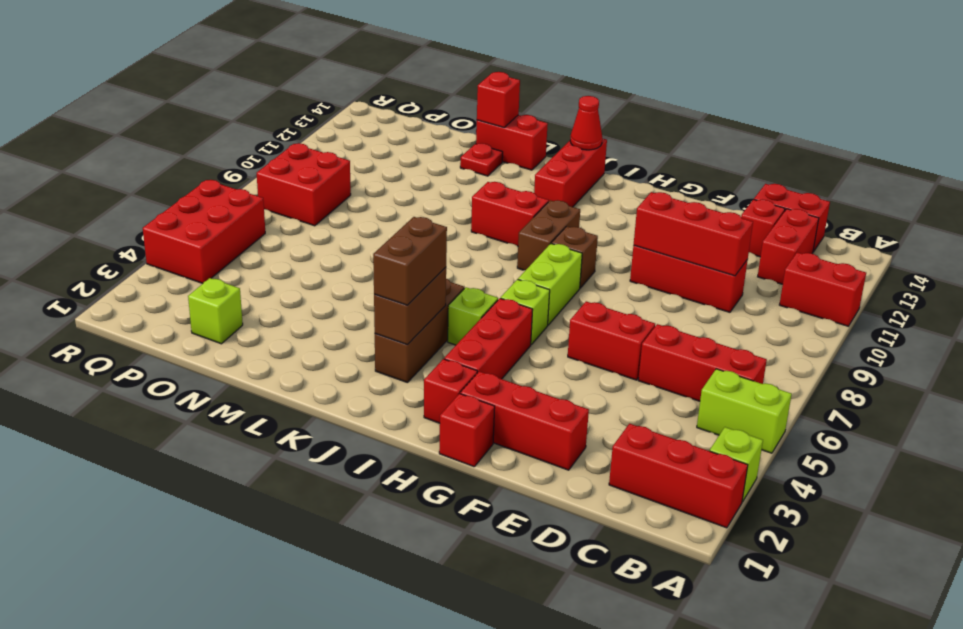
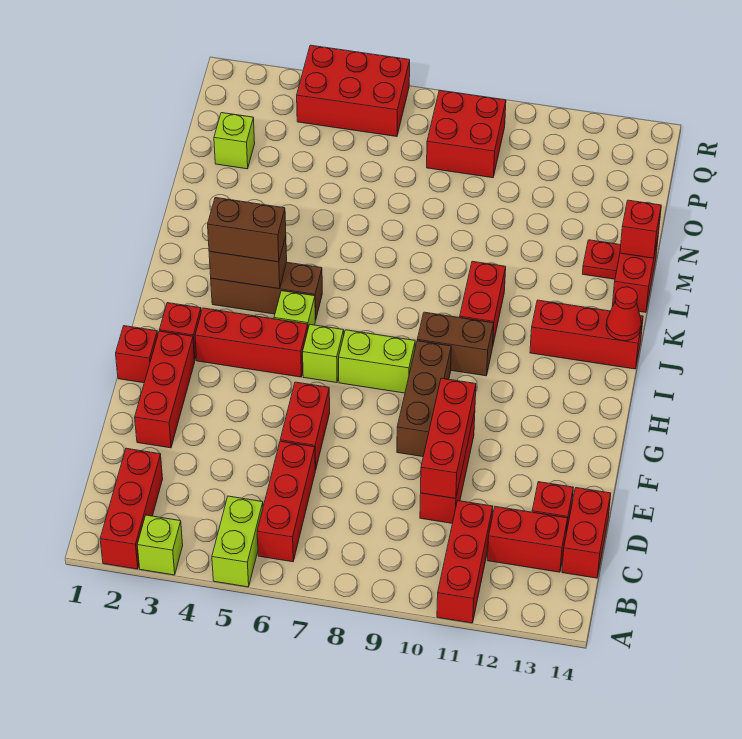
red brick A11:B11 level 1 -> red brick A11:C11 level 1
brown brick H9 level 1 -> brown brick F9:H9 level 1

